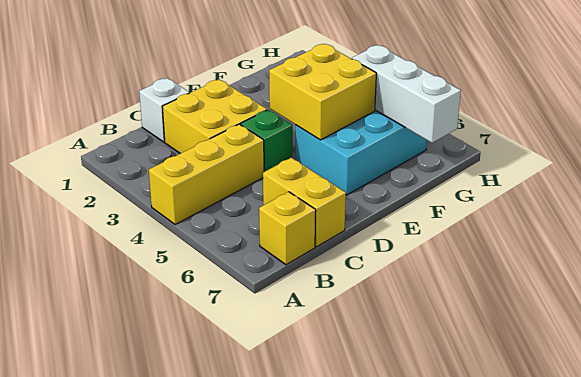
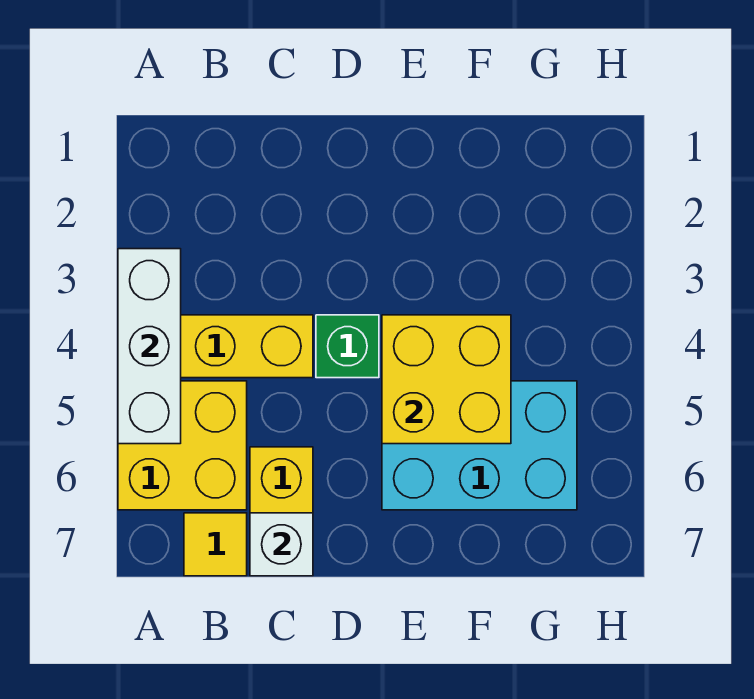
yellow brick B7 level 1 -> yellow tile B7 level 1
white brick C1 level 1 -> white brick C7 level 2
yellow brick C2:D3 level 1 -> yellow brick A5:B6 level 1
white brick G5:G7 level 2 -> white brick A3:A5 level 2

